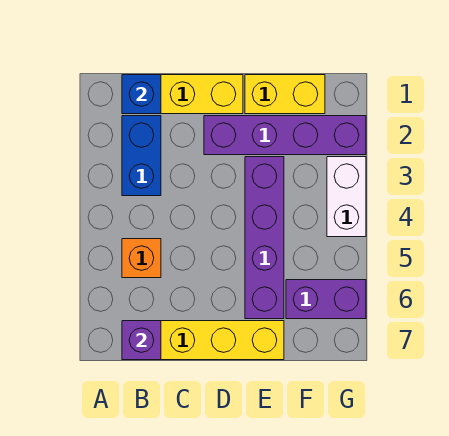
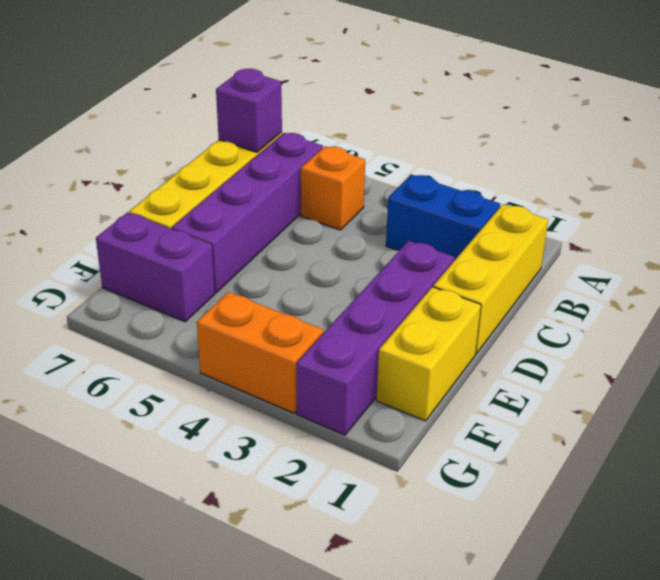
blue brick B1 level 2 -> none
purple brick E3:E6 level 1 -> purple brick B6:E6 level 1
purple brick F6:G6 level 1 -> purple brick F6:F7 level 1
white brick G3:G4 level 1 -> orange brick G3:G4 level 1

